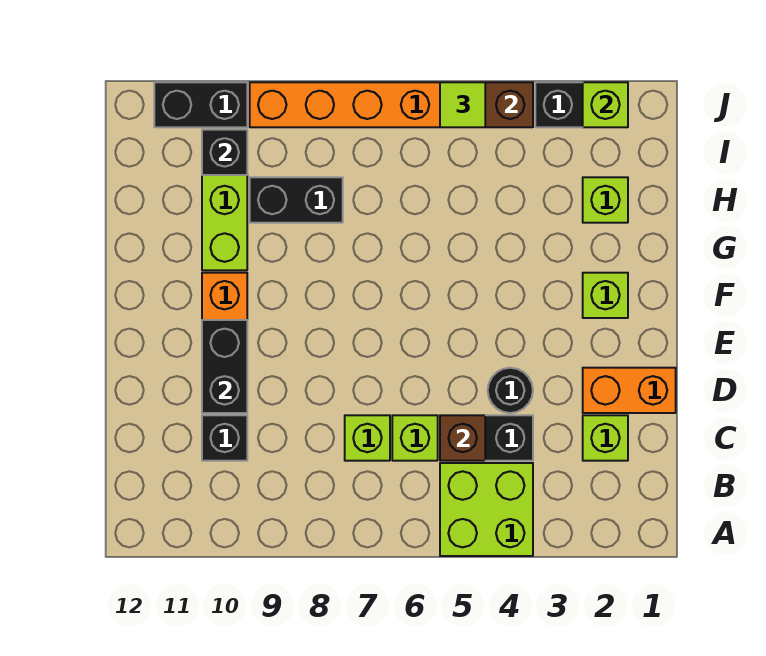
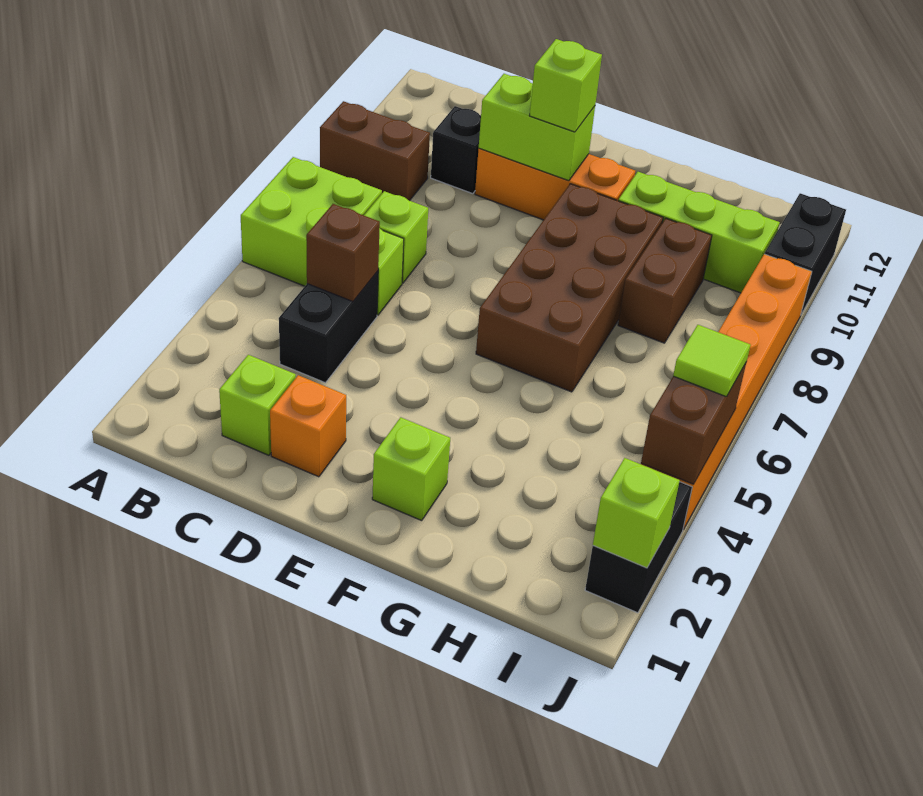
lime brick A4:B5 level 1 -> lime brick A6:B7 level 1
none -> brown brick A9:B9 level 1
orange brick D1:D2 level 1 -> orange brick D2 level 1
black round brick D4 level 1 -> none
black brick D10:E10 level 2 -> lime brick D10:E10 level 2
none -> brown brick F6:G9 level 1
lime brick H2 level 1 -> lime brick E10 level 3
black brick H8:H9 level 1 -> brown brick H8:H9 level 1
black brick I10 level 2 -> none

